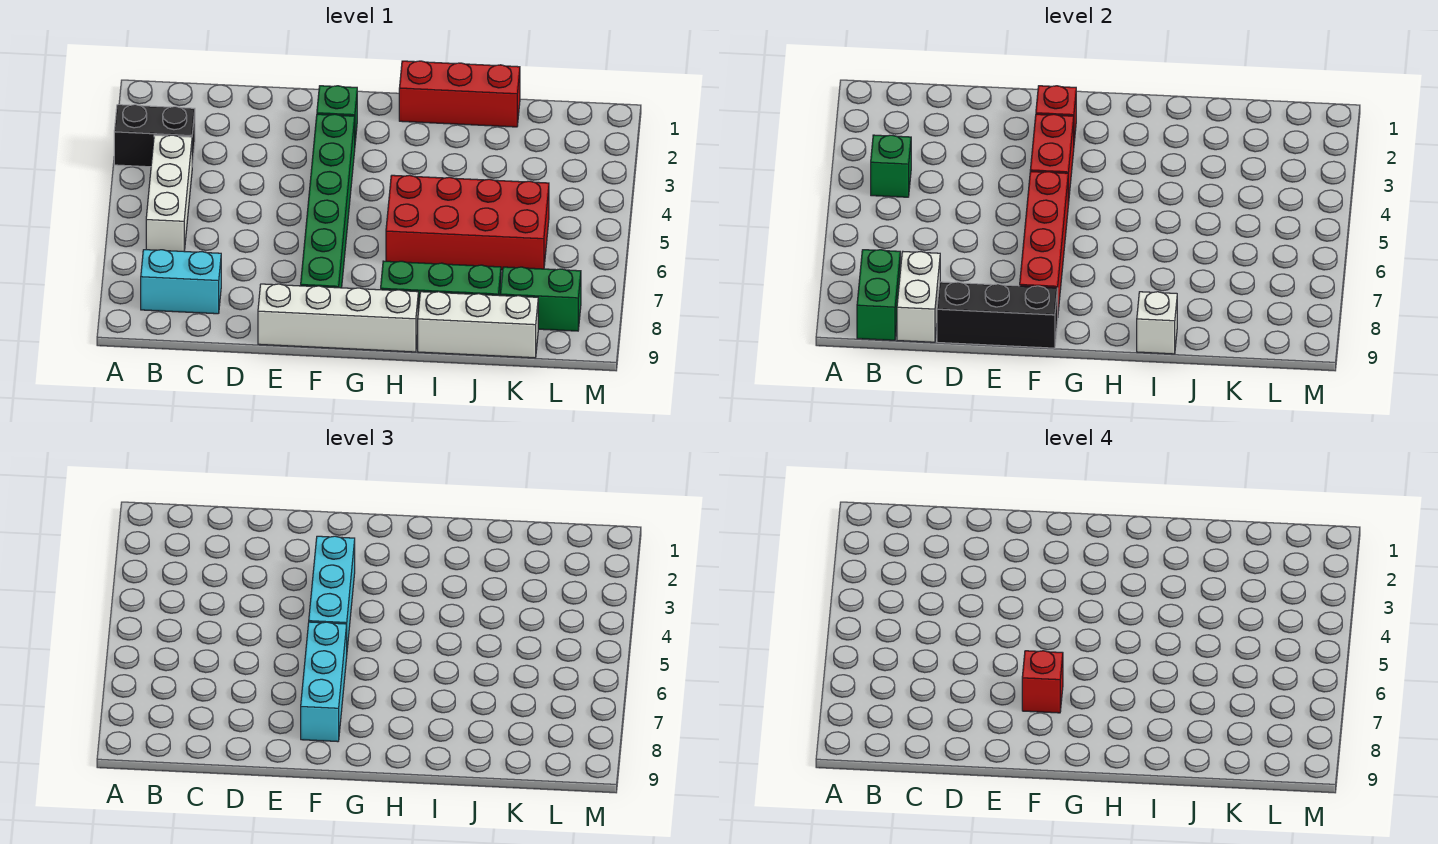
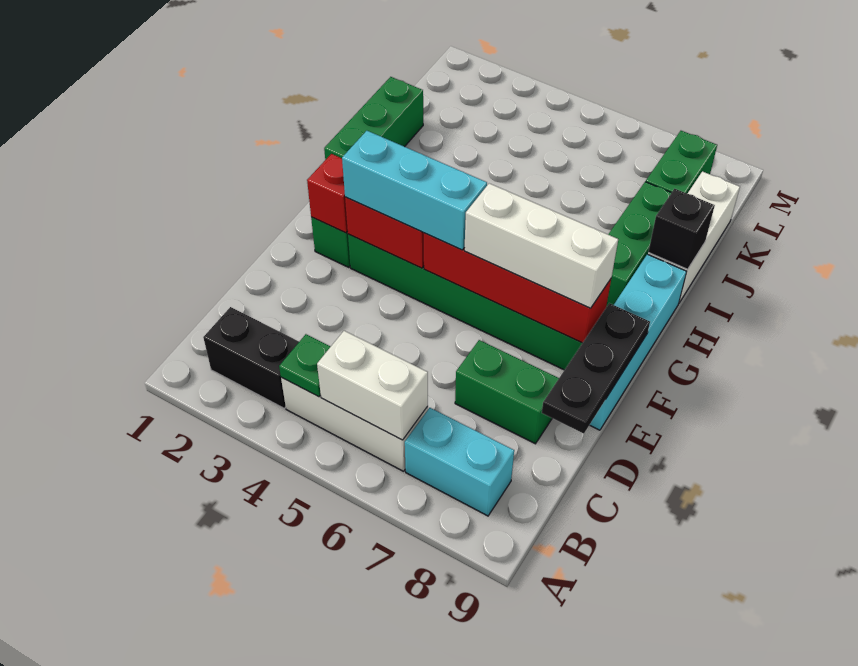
black brick A3:B3 level 1 -> black brick B2:B3 level 1
green brick B4 level 2 -> green plate B4 level 2
cyan brick B8:C8 level 1 -> cyan brick B7:B8 level 1
green brick B8:B9 level 2 -> green brick D7:D8 level 1
white brick C8:C9 level 2 -> white brick B5:B6 level 2
black brick D9:F9 level 2 -> black plate D9:F9 level 2
white brick E9:H9 level 1 -> cyan brick E9:H9 level 1
cyan brick F6:F8 level 3 -> white brick F6:F8 level 3
red brick F7 level 4 -> none
red brick H1:J1 level 1 -> green brick H1:J1 level 1
red brick H5:K6 level 1 -> none
white brick I9 level 2 -> black brick I9 level 2

